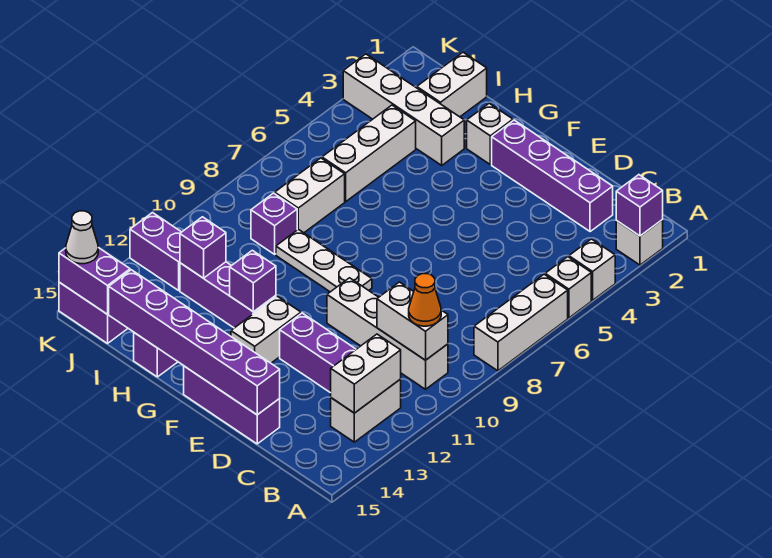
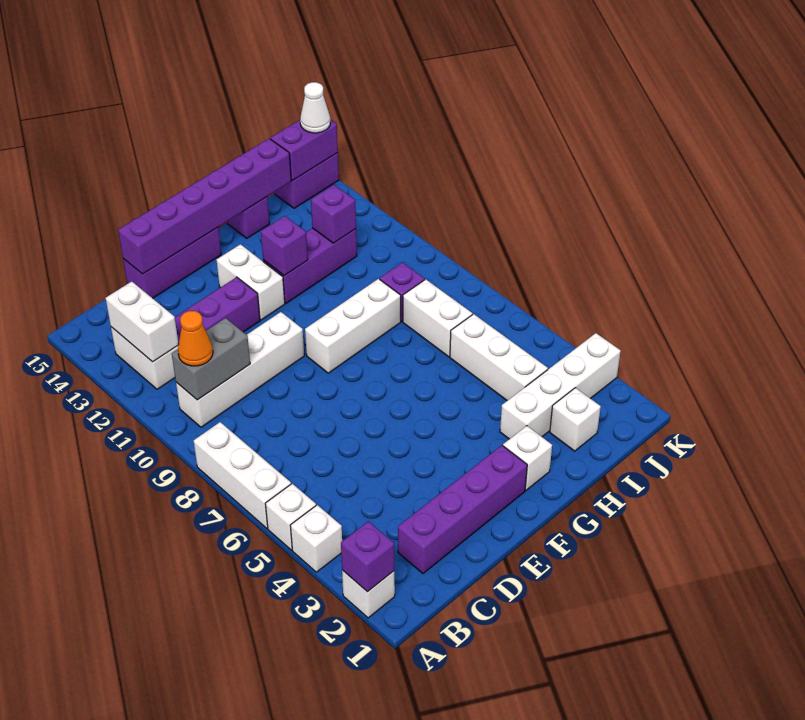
white brick B10:C10 level 2 -> grey brick B10:C10 level 2
white plate F9:H9 level 1 -> white brick F9:H9 level 1
white brick I1:I2 level 1 -> white brick I2 level 1
purple brick J12:K12 level 1 -> none

